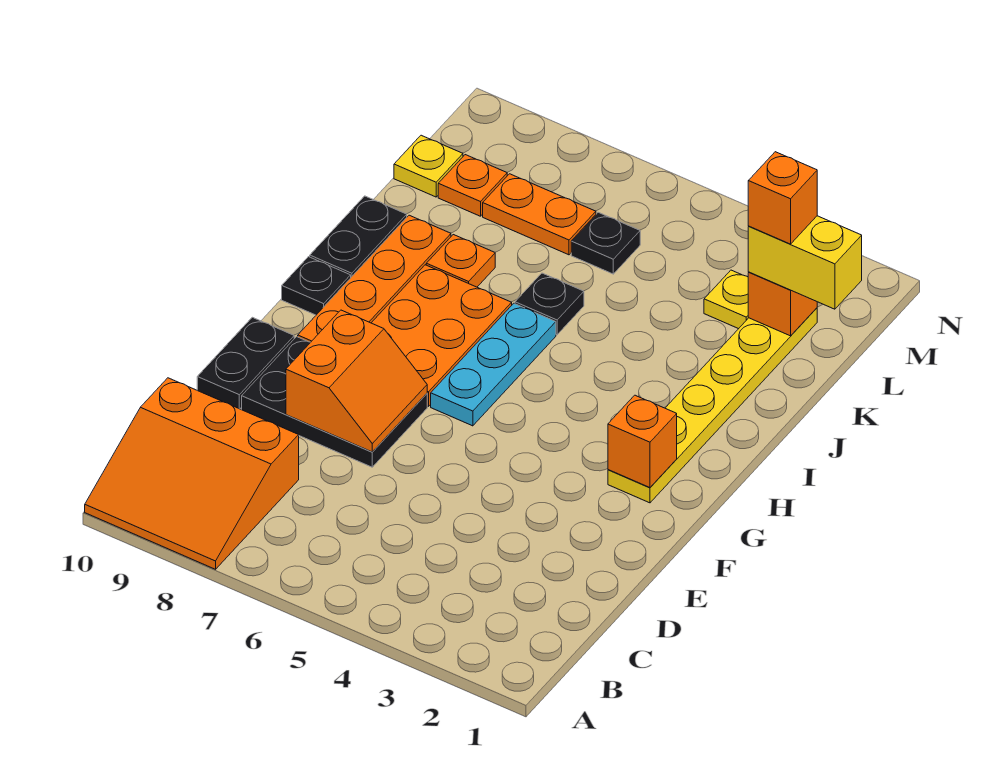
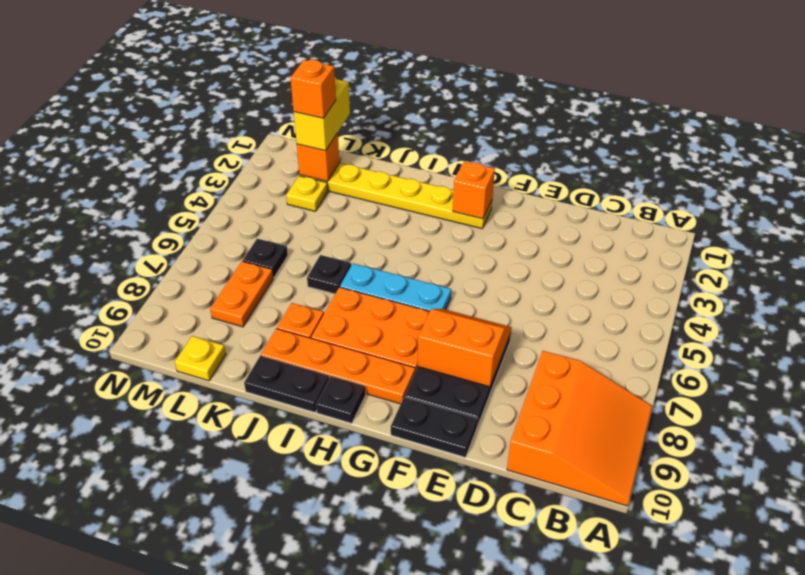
orange plate L9 level 1 -> none

